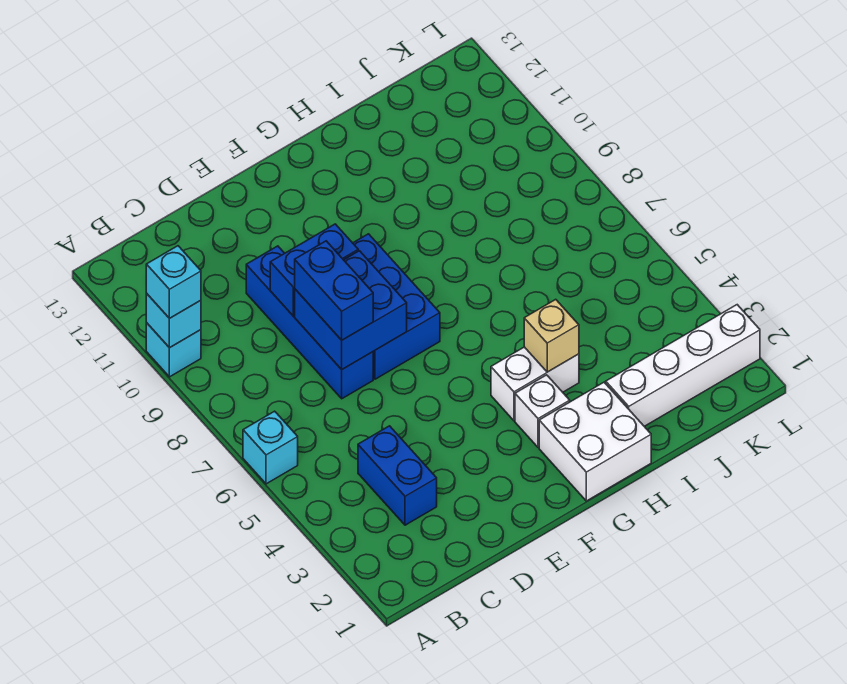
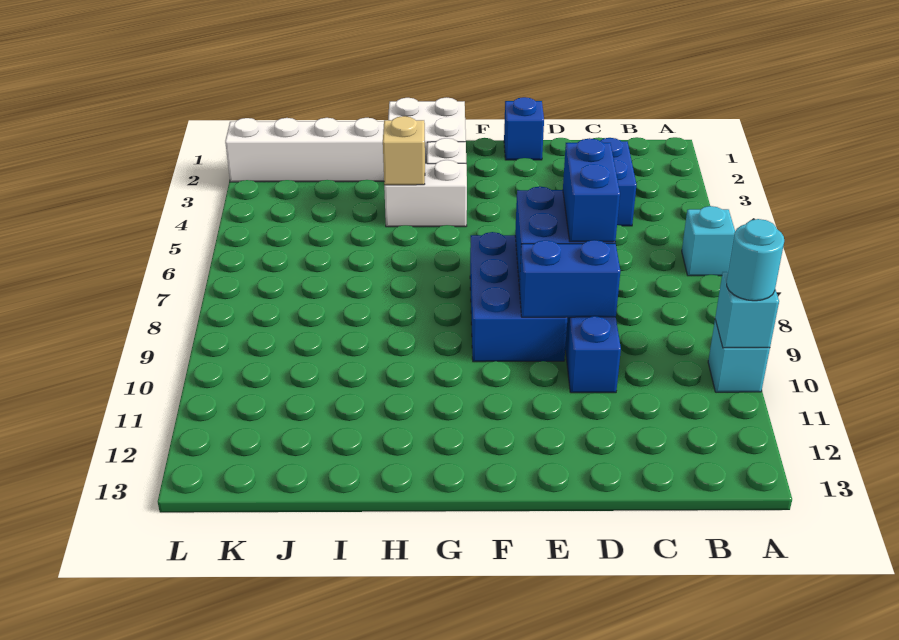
cyan brick A10 level 3 -> cyan round brick A10 level 3
none -> blue brick E1 level 1

